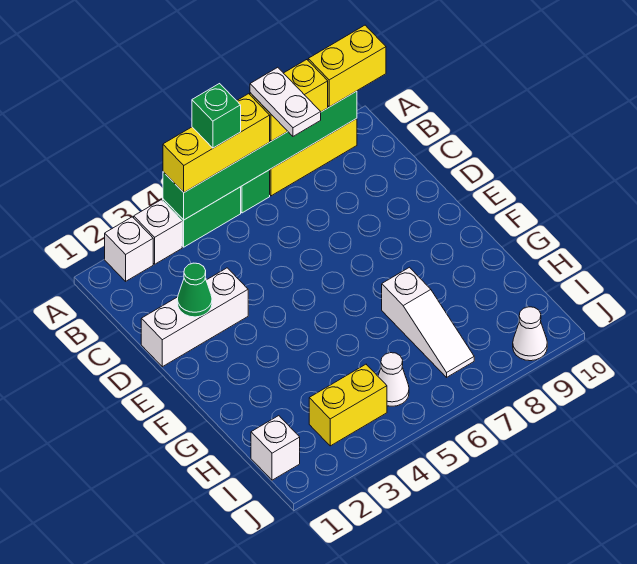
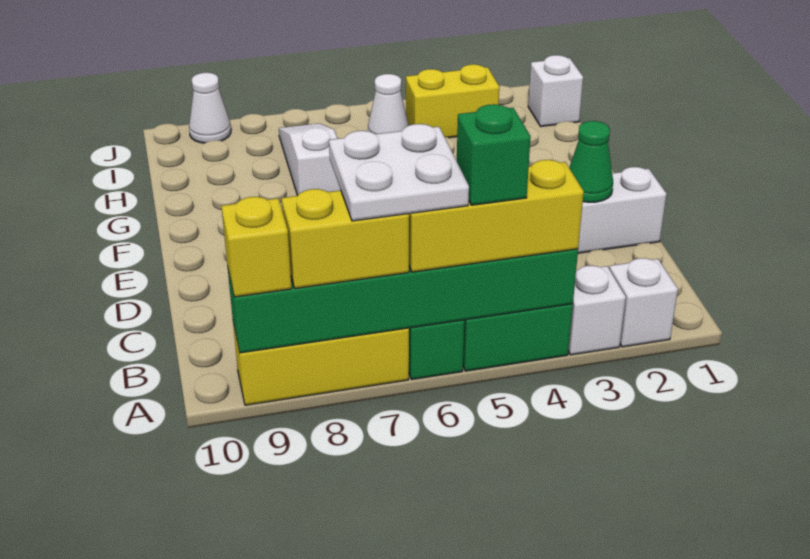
white plate A7:B7 level 4 -> white plate A6:B7 level 4
yellow brick A9:A10 level 3 -> yellow brick A9 level 3

